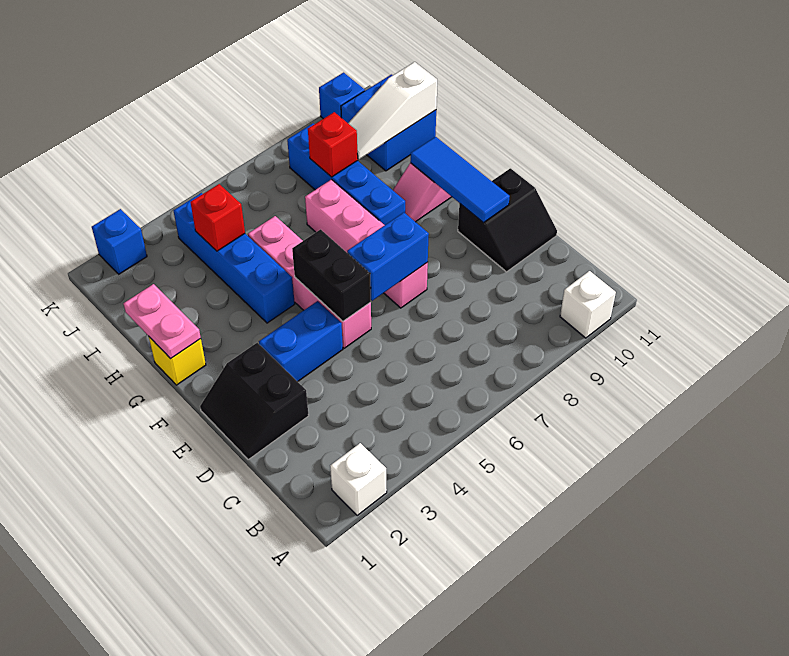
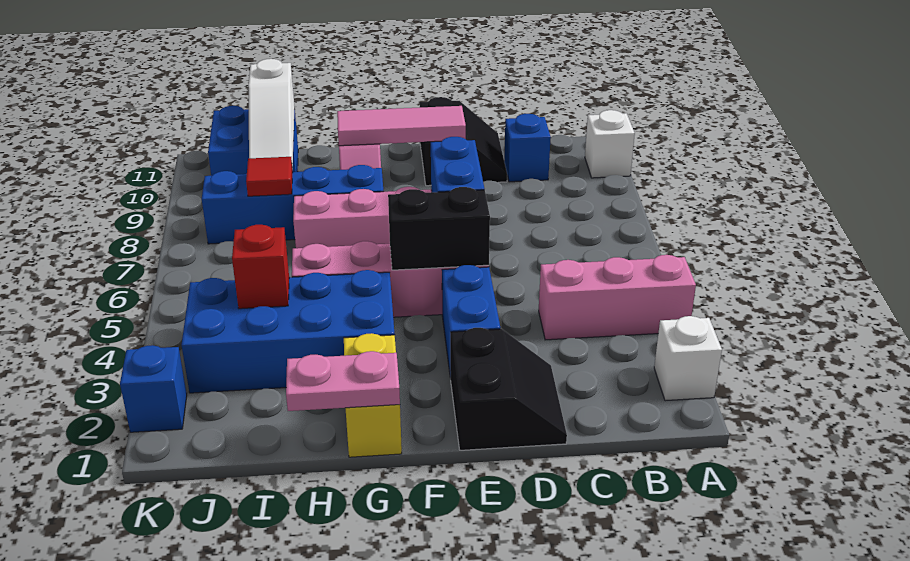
none -> pink brick A4:C4 level 1
black slope D1:E2 level 1 top 2 -> black slope D1:E2 level 1 top E
blue tile E10:G10 level 2 -> pink tile E10:G10 level 2
yellow brick G1 level 1 -> yellow brick G1:G2 level 1
blue brick G4:J4 level 1 -> blue brick G3:J4 level 1
red brick I8 level 2 -> red tile I8 level 2
blue brick K10 level 1 -> blue brick C10 level 1

